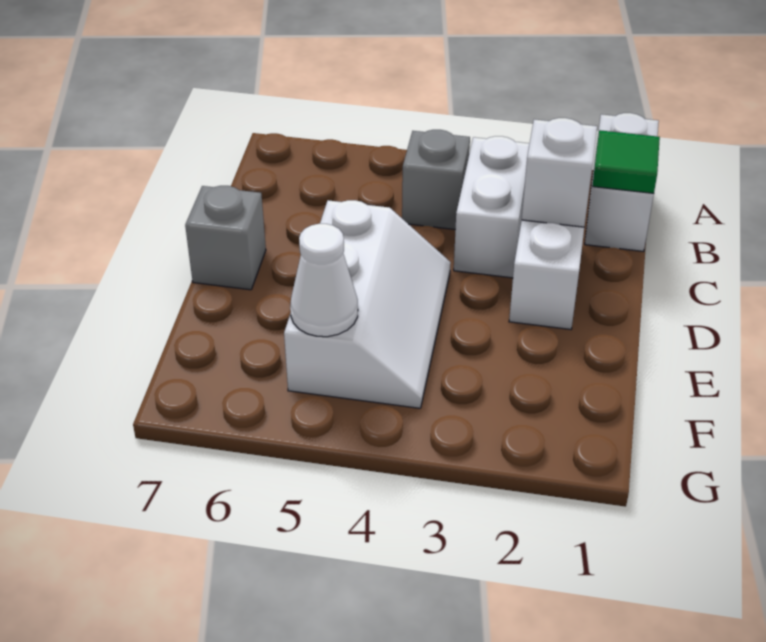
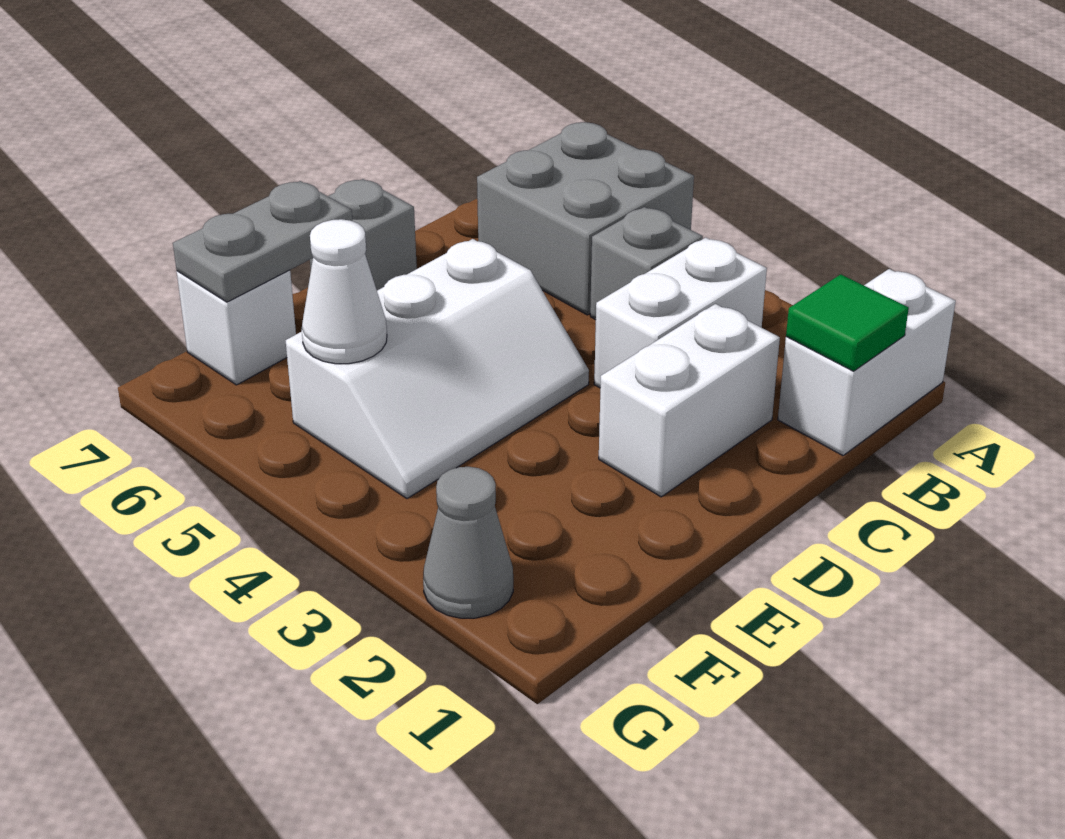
none -> grey brick A5:B6 level 1
white brick C2 level 2 -> white brick F7 level 1
none -> grey plate E7:F7 level 2
none -> grey cone G2 level 1

